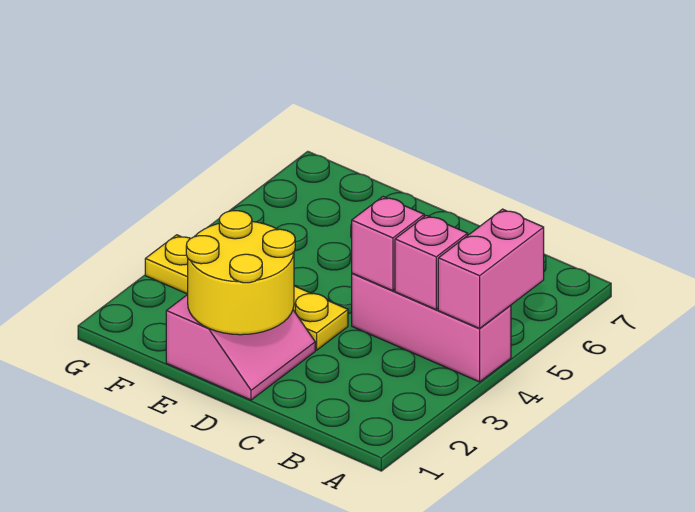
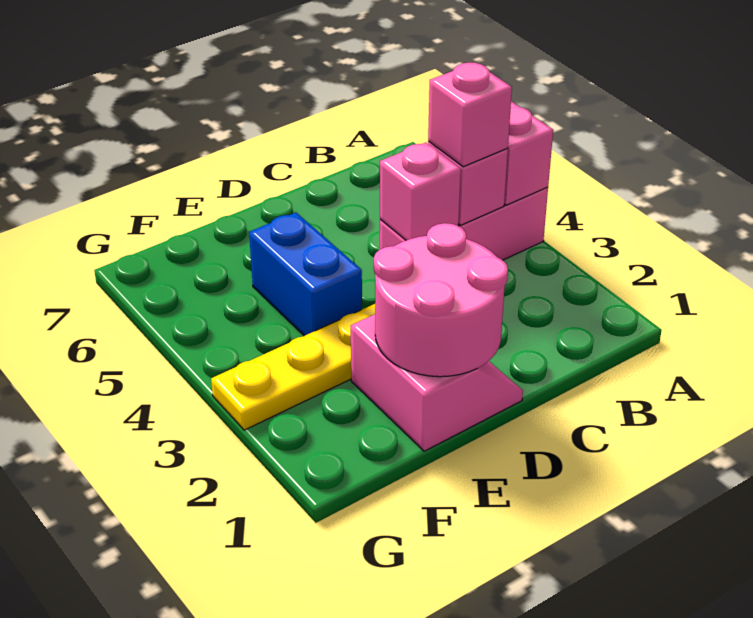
none -> pink brick B4 level 3
yellow round brick D1:E2 level 2 -> pink round brick D1:E2 level 2
none -> blue brick E4:E5 level 1

